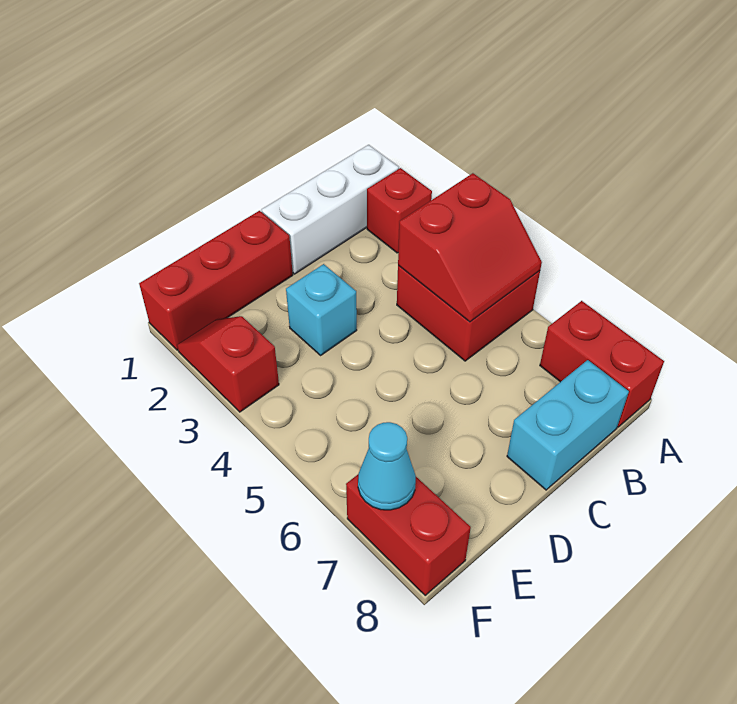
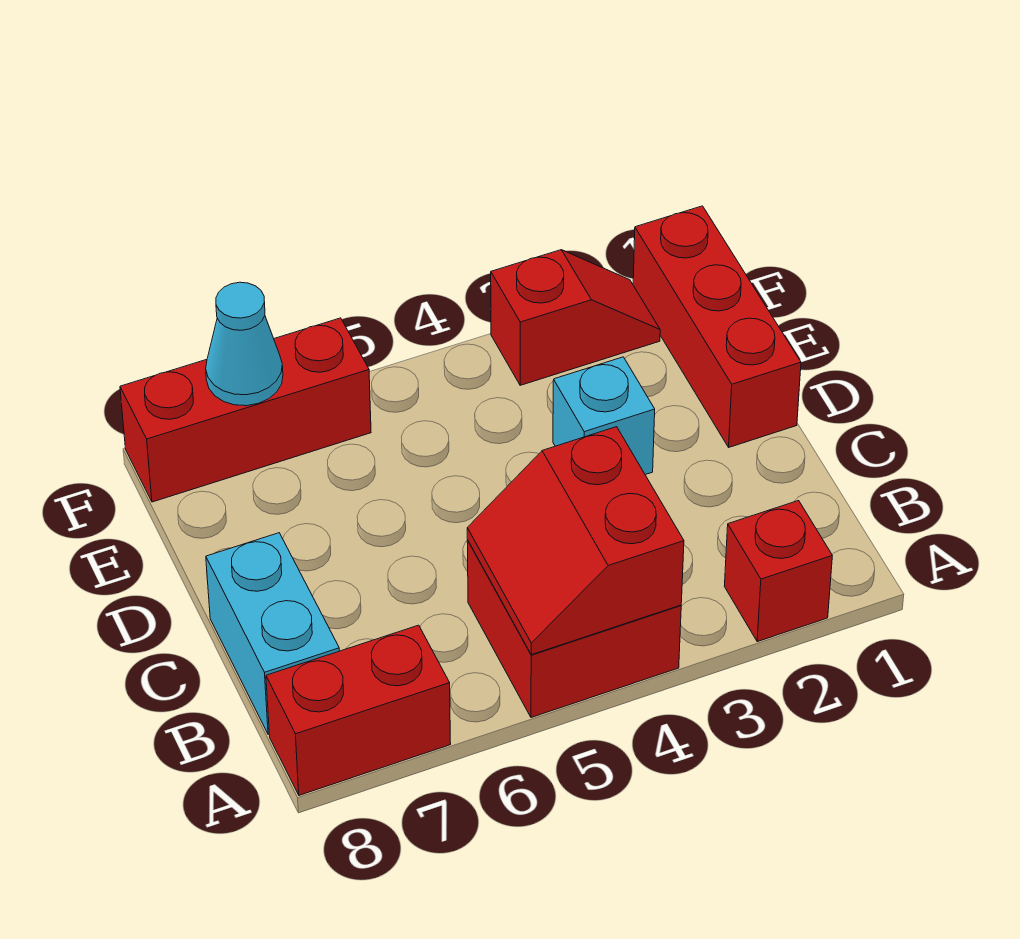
white brick A1:C1 level 1 -> none
red brick F7:F8 level 1 -> red brick F6:F8 level 1

